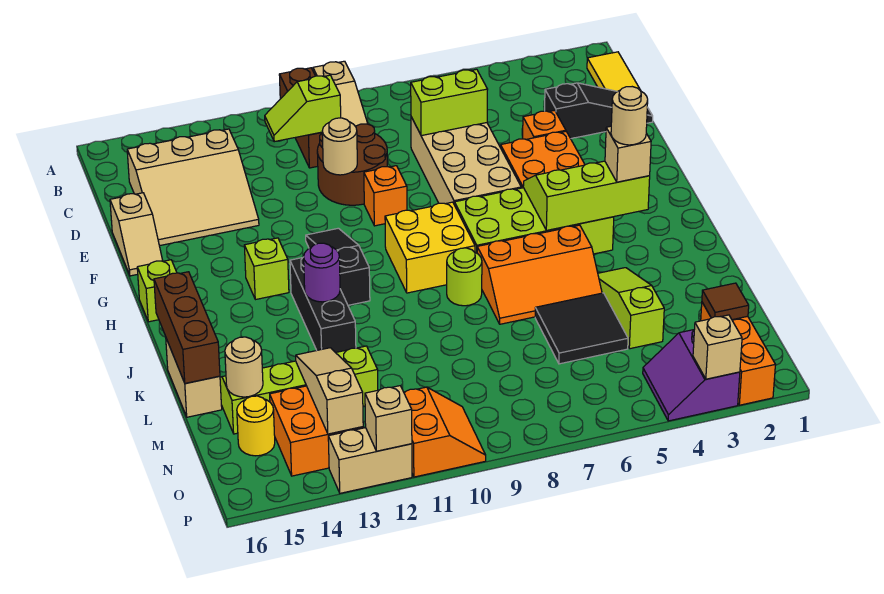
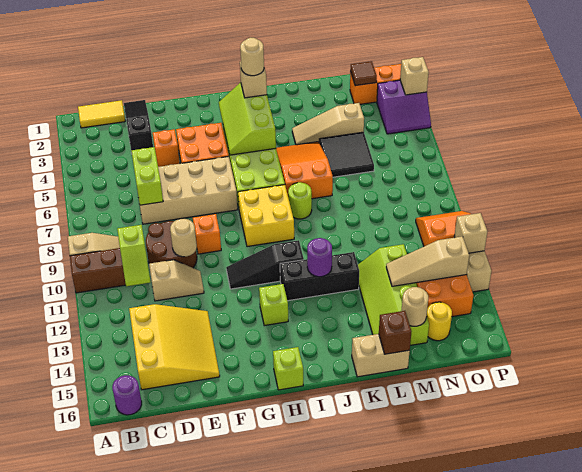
none -> purple round brick B16 level 1
tan slope C13:E15 level 1 top C -> yellow slope C13:E15 level 1 top C
tan slope E16:F16 level 1 top E -> tan slope D11:E11 level 1 top D
orange slope J5:K7 level 1 top J -> orange slope J5:K7 level 1 top 7
brown brick J16:L16 level 2 -> brown brick L16 level 2
lime slope K4:M4 level 1 top M -> tan slope K4:M4 level 1 top M

